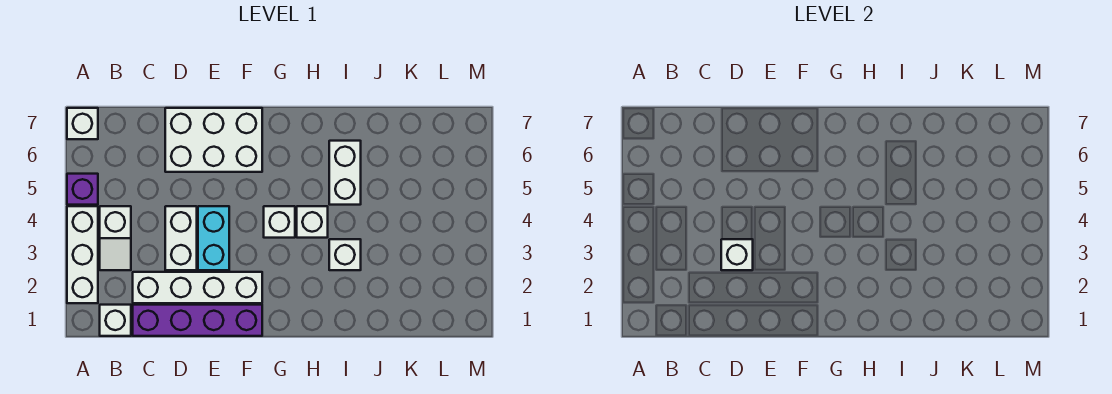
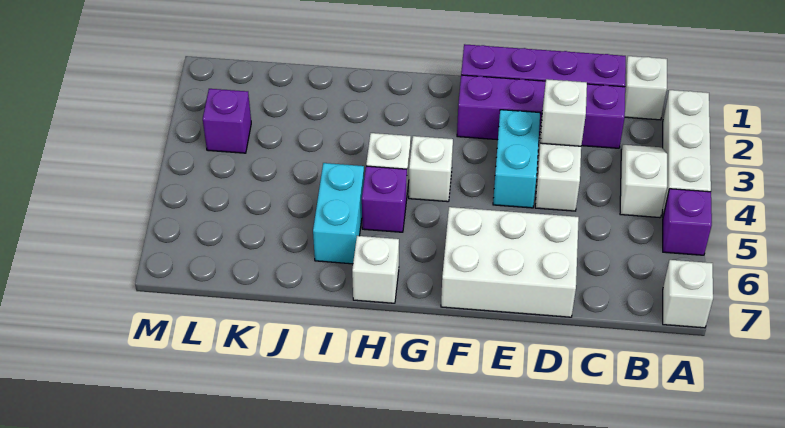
white brick C2:F2 level 1 -> purple brick C2:F2 level 1
none -> purple brick H5 level 1
white brick I3 level 1 -> white brick H7 level 1
white brick I5:I6 level 1 -> cyan brick I5:I6 level 1
none -> purple brick L3 level 1

